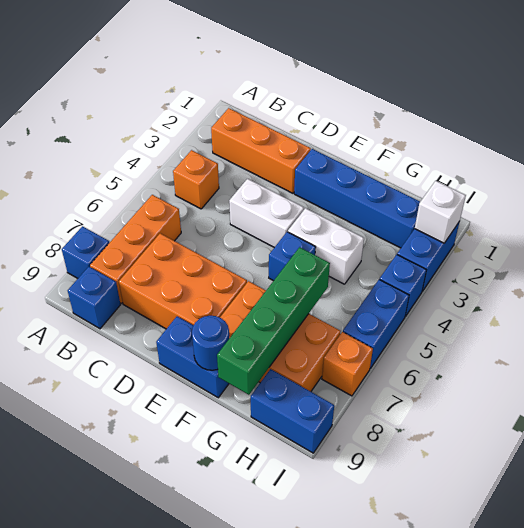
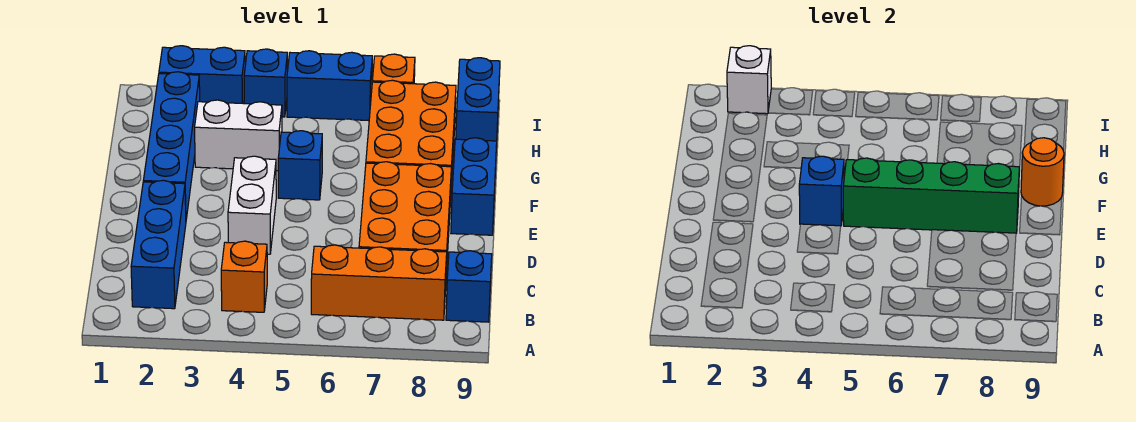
blue brick A8 level 1 -> blue brick E4 level 2
orange brick B2:D2 level 1 -> blue brick B2:D2 level 1
white brick F4:G4 level 1 -> white brick G3:G4 level 1
blue round brick F9 level 2 -> orange round brick F9 level 2
green brick G6:G9 level 2 -> green brick E5:E8 level 2

